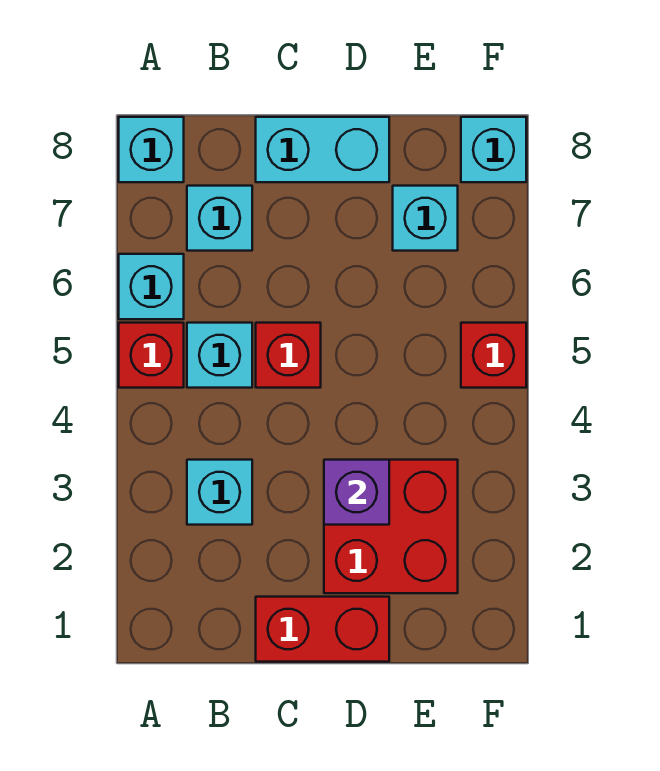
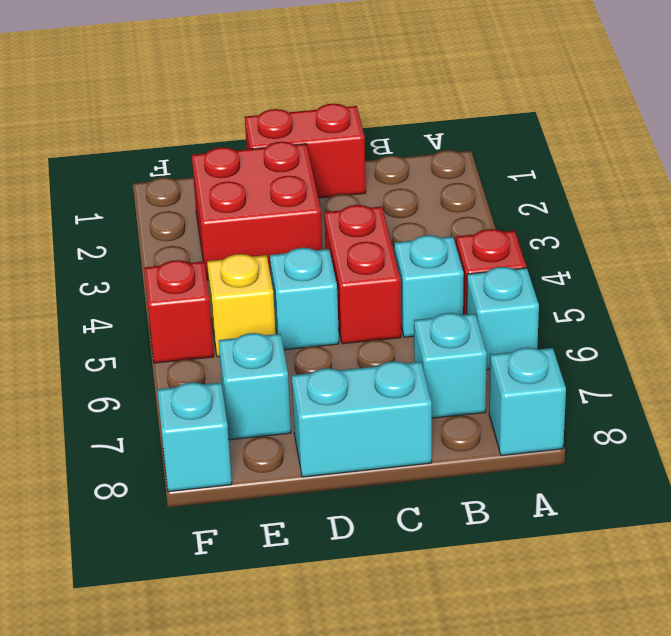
cyan brick B3 level 1 -> cyan brick D5 level 1
red brick C5 level 1 -> red brick C4:C5 level 1
purple brick D3 level 2 -> none
none -> yellow brick E5 level 1

